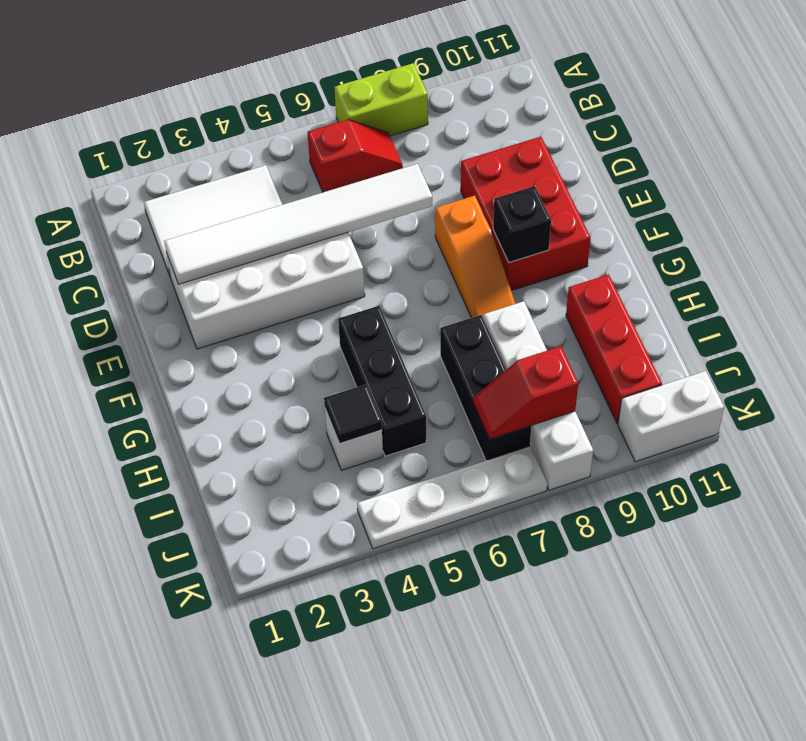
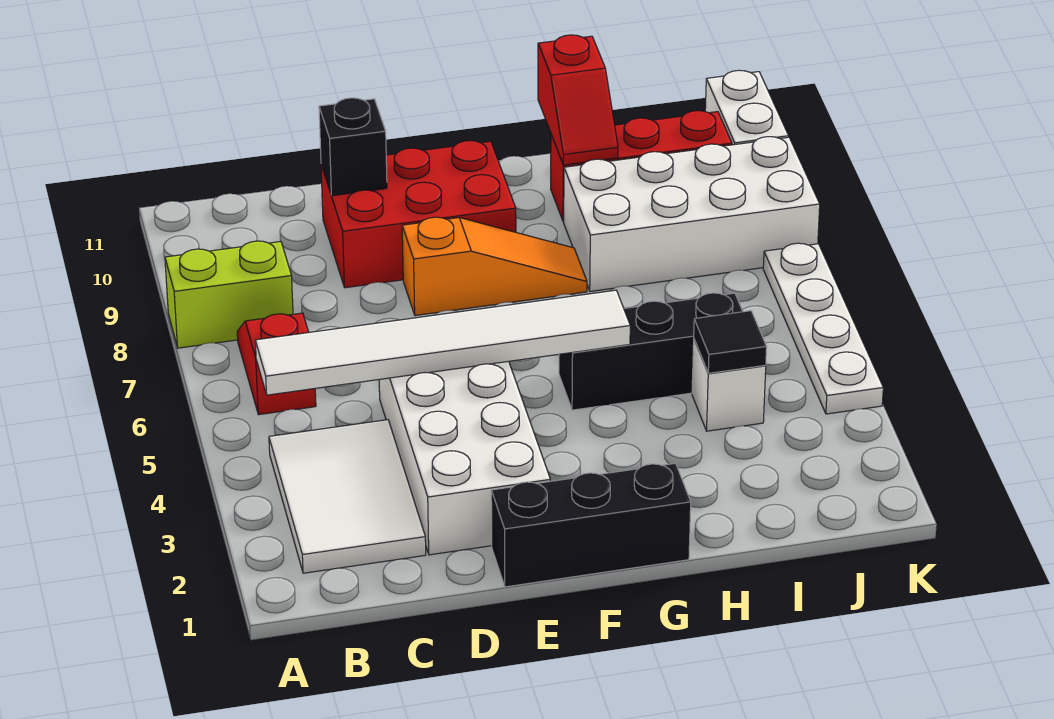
lime brick A7:A8 level 1 -> lime brick A8:B8 level 1
white tile D2:D7 level 2 -> white tile B5:G5 level 2
black brick F9 level 2 -> black brick D10 level 2
black brick H7:J7 level 1 -> black brick E1:G1 level 1
white brick H8:K8 level 1 -> white brick H8:K9 level 1
red slope J7:J8 level 2 top 8 -> red slope H10:H11 level 2 top 11

